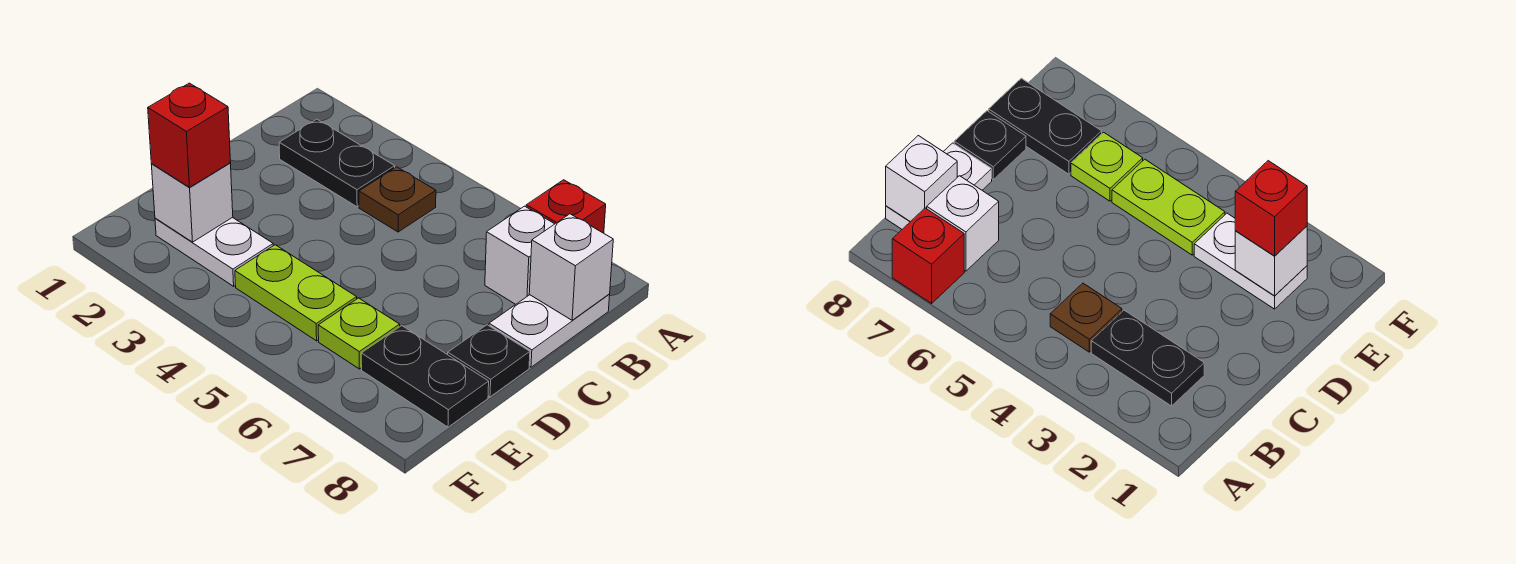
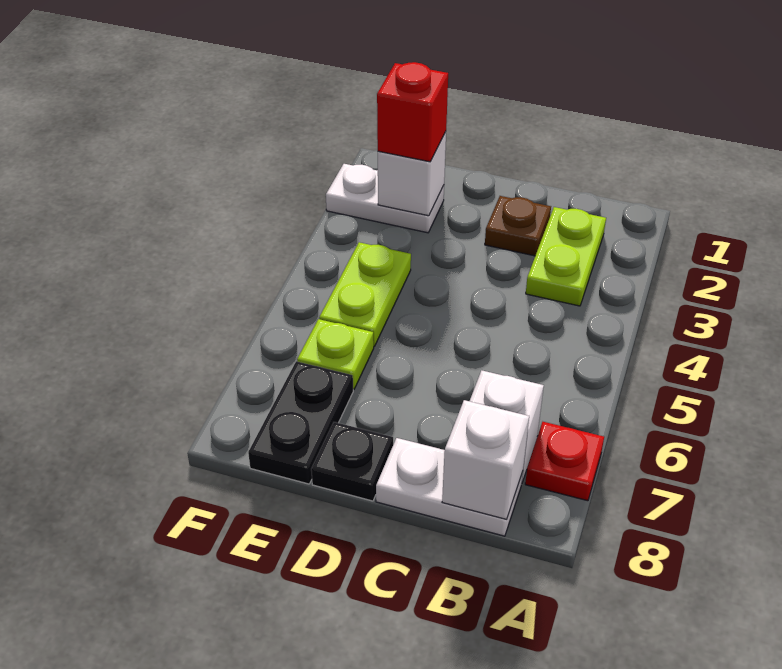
red brick A7 level 1 -> red plate A7 level 1
black plate B2:B3 level 1 -> lime plate B2:B3 level 1
brown plate B4 level 1 -> brown plate C2 level 1
white plate E2:E3 level 1 -> white plate E2:F2 level 1

